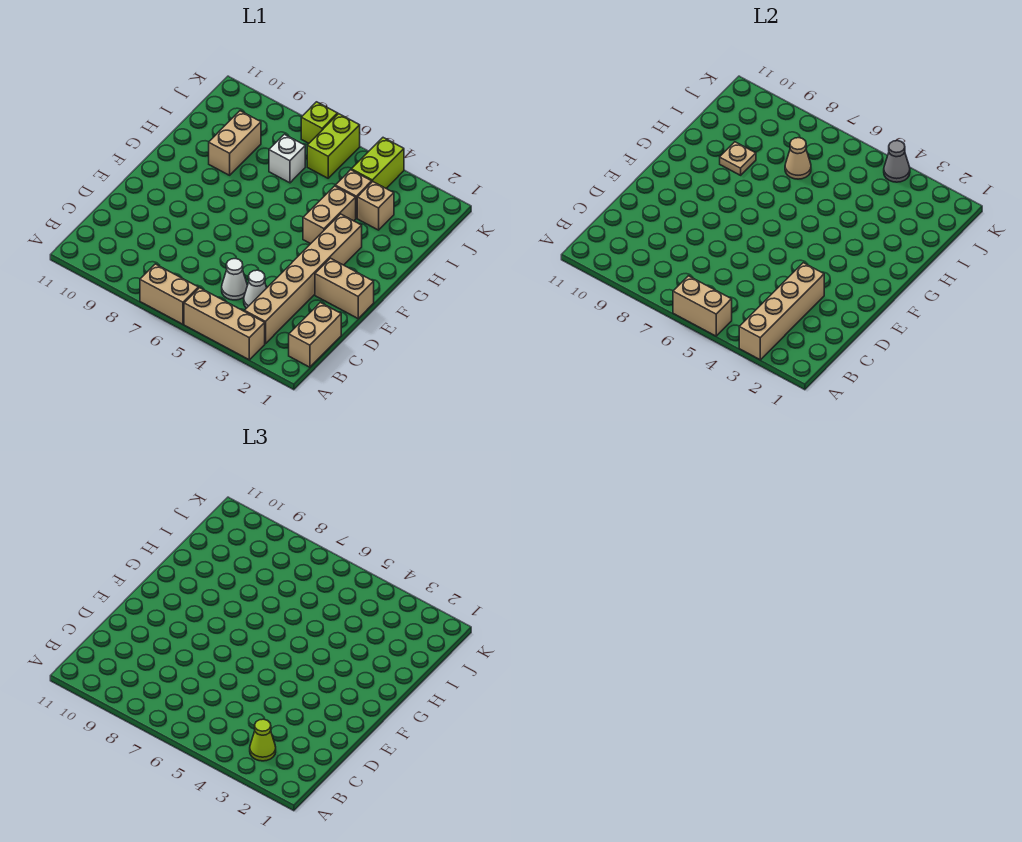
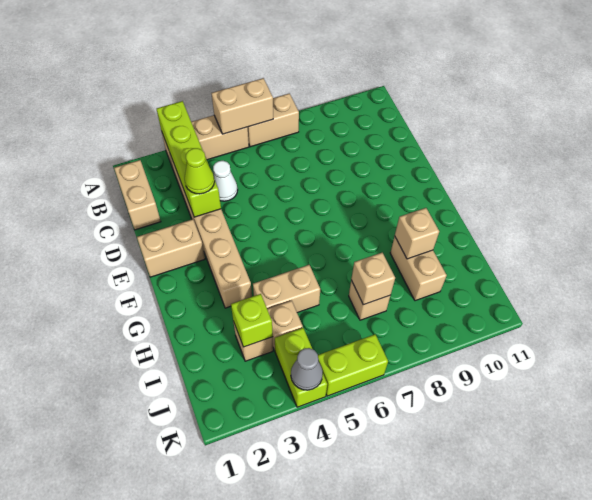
tan brick A3:D3 level 2 -> lime brick A3:D3 level 2
lime cone B3 level 3 -> lime cone D3 level 3
white cone C5 level 1 -> none
tan brick G4:H4 level 1 -> tan brick H4:H5 level 1
tan plate H9 level 2 -> tan brick H9 level 2
white brick I7 level 1 -> tan brick I7 level 1
tan cone I7 level 2 -> tan brick I7 level 2
lime brick J6:K6 level 1 -> lime brick K5:K6 level 1
lime brick K7 level 1 -> lime brick I3 level 2

